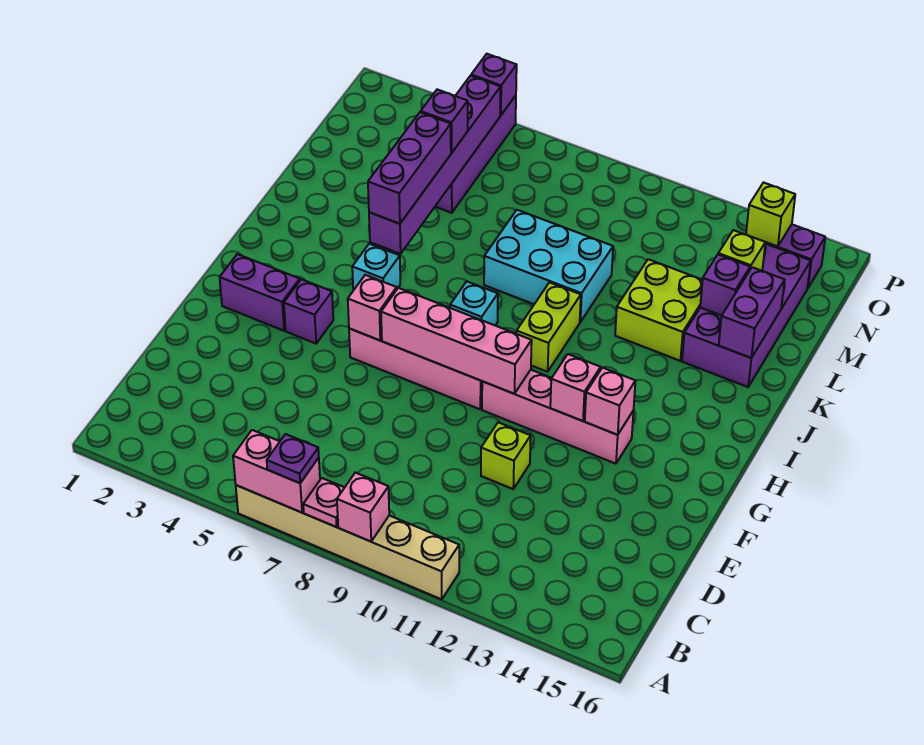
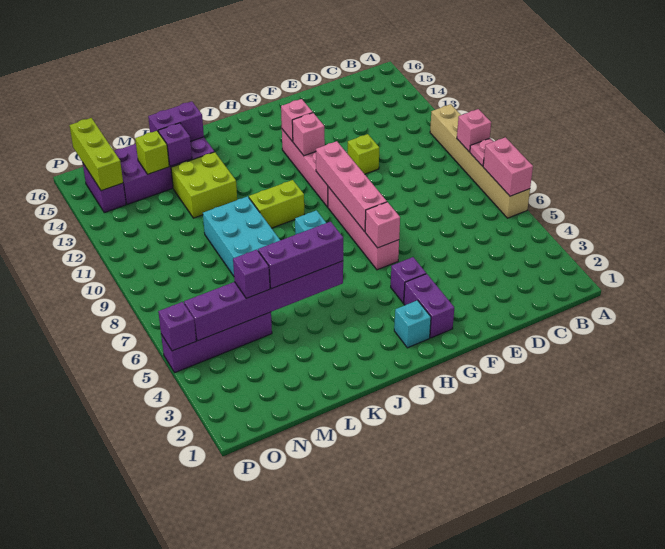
purple plate A7 level 3 -> none
cyan brick I5 level 1 -> cyan brick H2 level 1
lime brick O14 level 2 -> lime brick O14:O16 level 2

